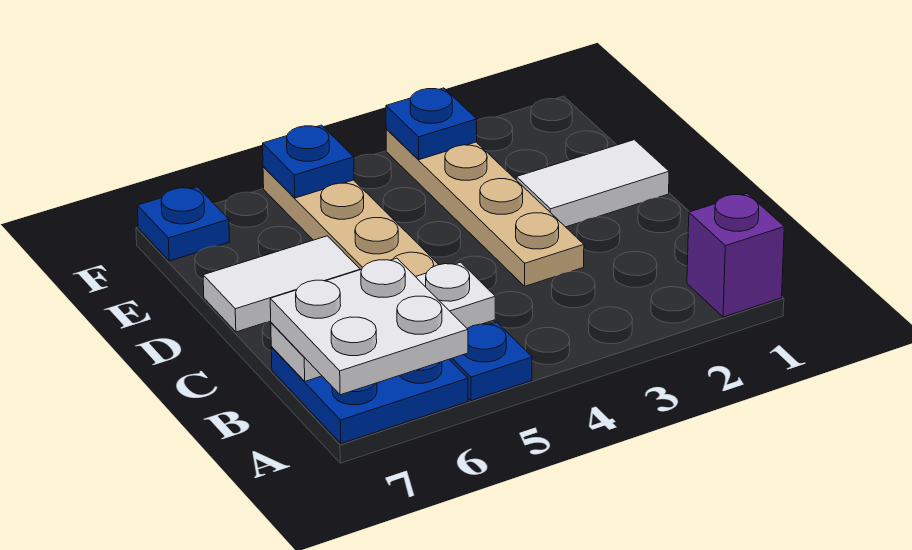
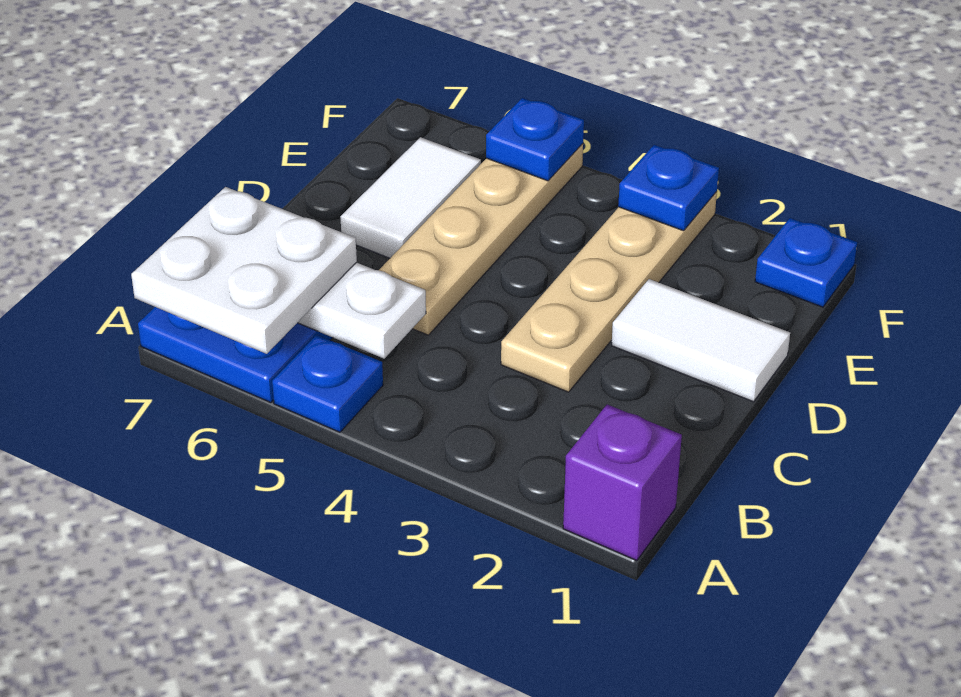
white tile D6:D7 level 1 -> white tile D6:E6 level 1
blue plate F7 level 1 -> blue plate F1 level 1

